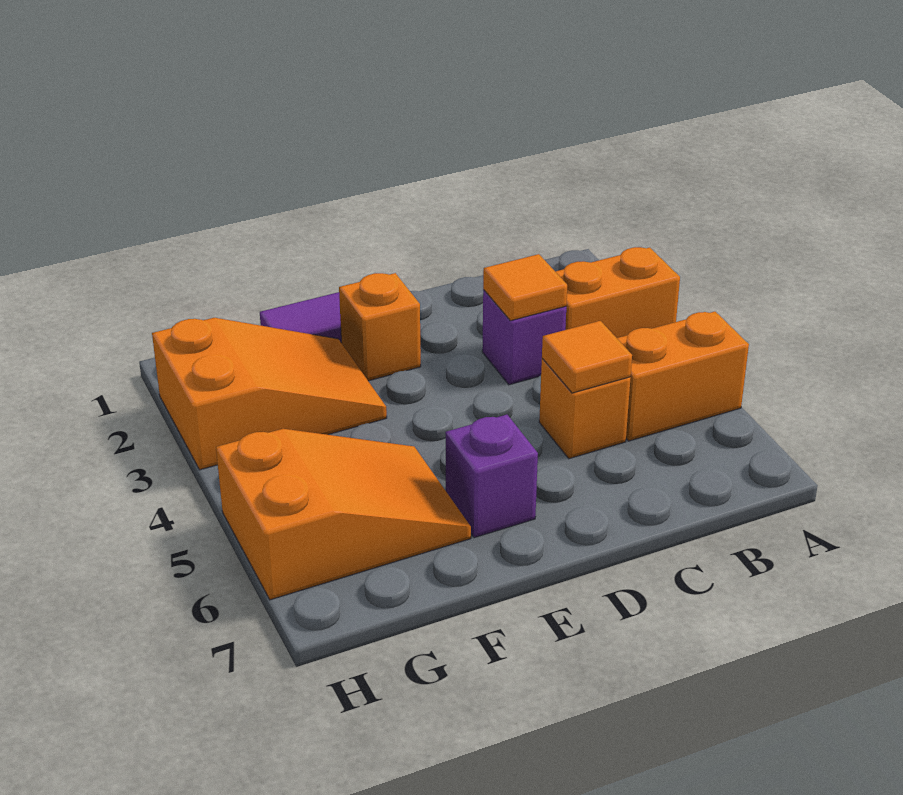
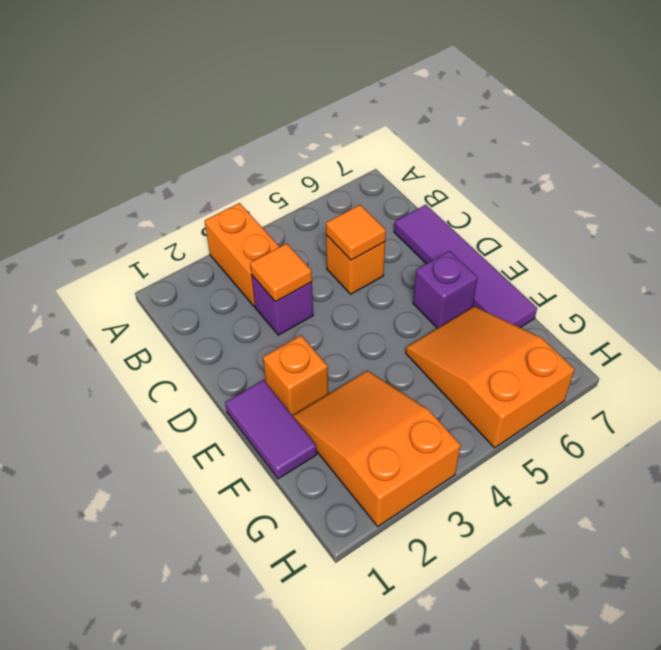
orange brick A5:B5 level 1 -> none
none -> purple tile C7:F7 level 1

